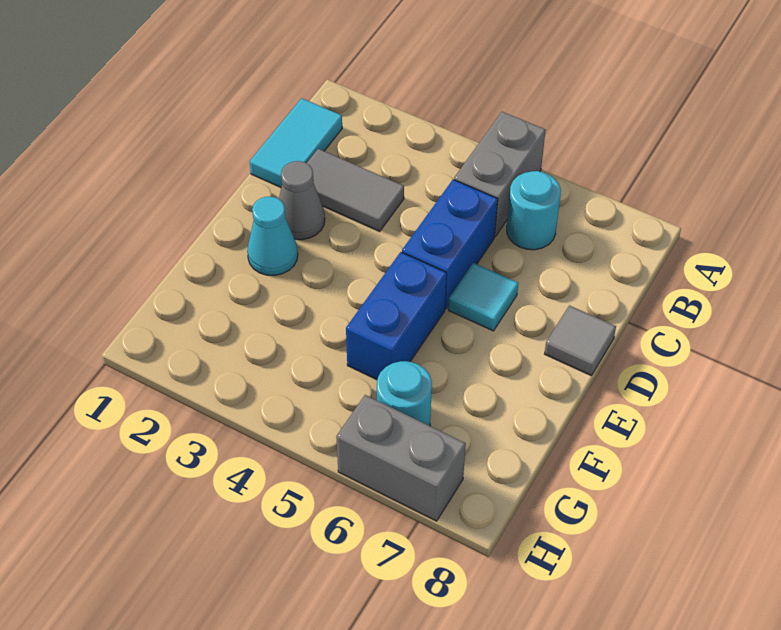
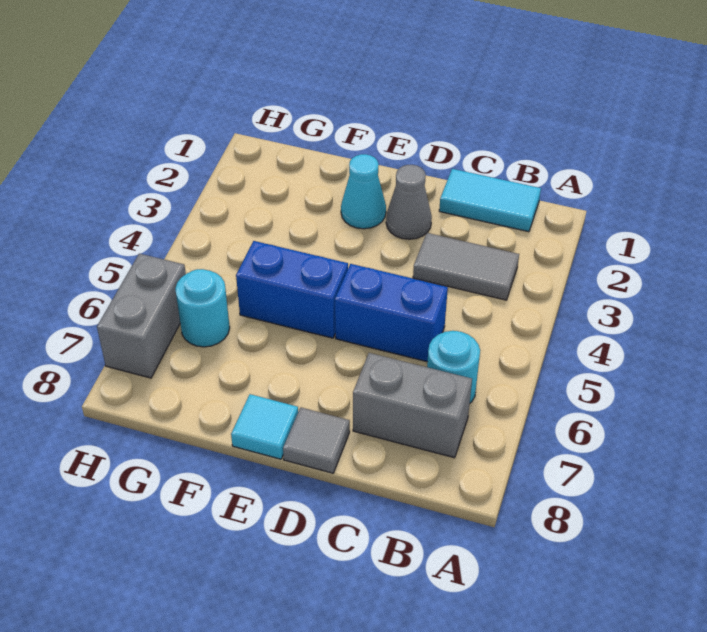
grey brick A5:B5 level 1 -> grey brick B7:C7 level 1
grey tile C2:C3 level 1 -> grey tile B3:C3 level 1
cyan tile D6 level 1 -> cyan tile E8 level 1

